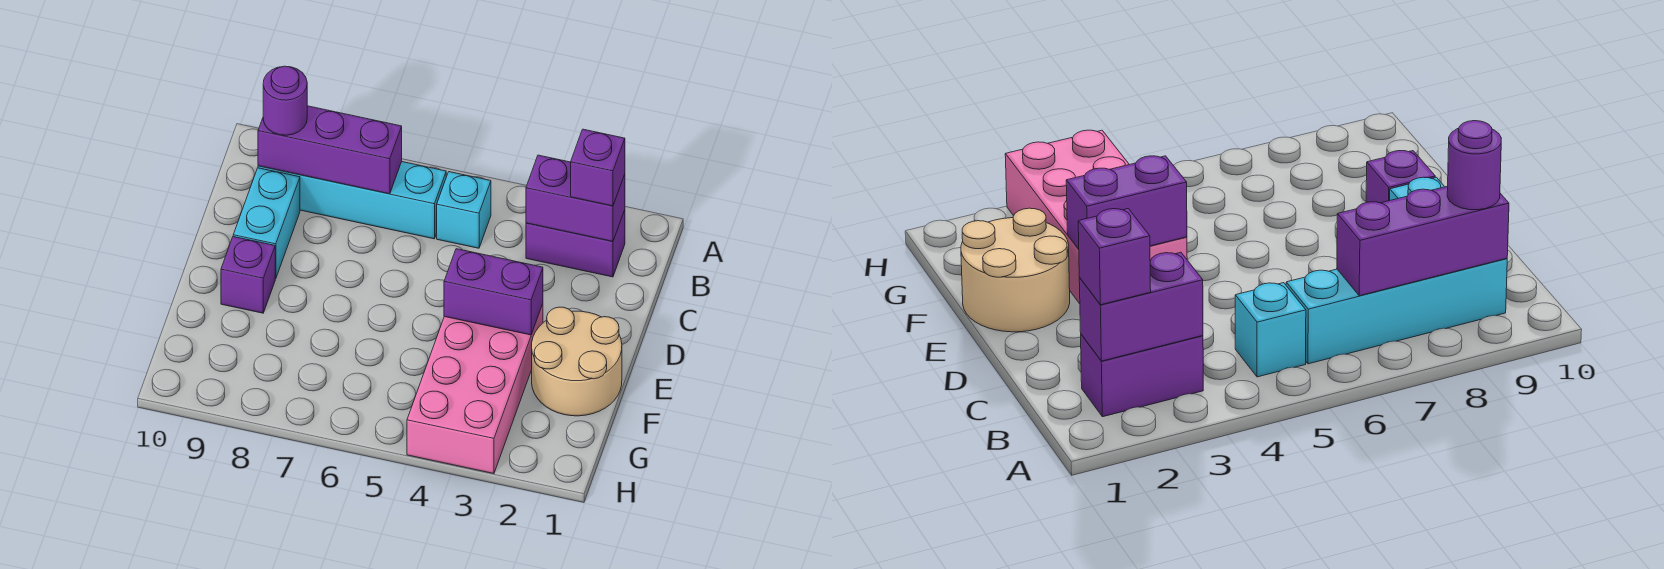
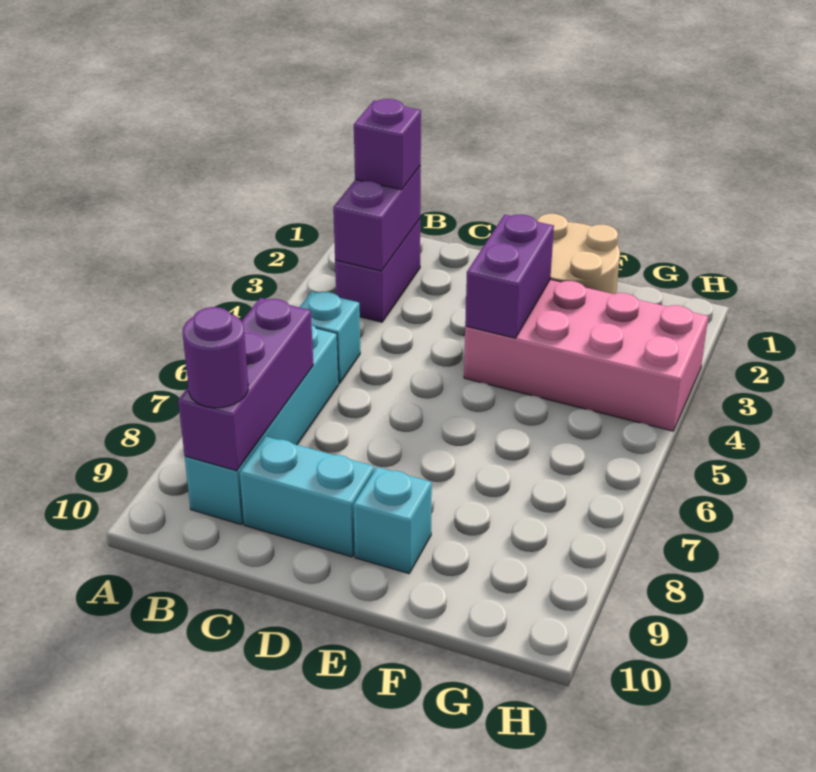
purple brick E9 level 1 -> cyan brick E9 level 1

